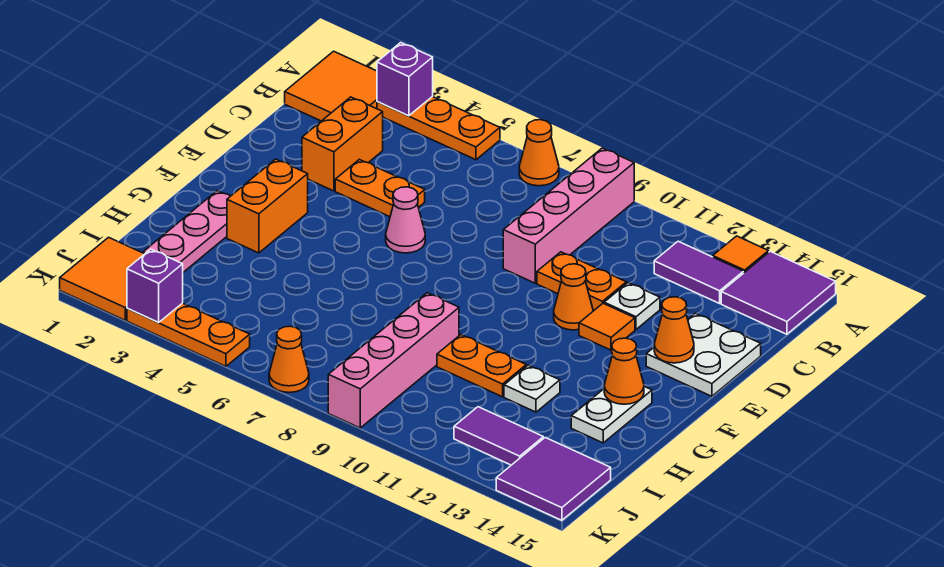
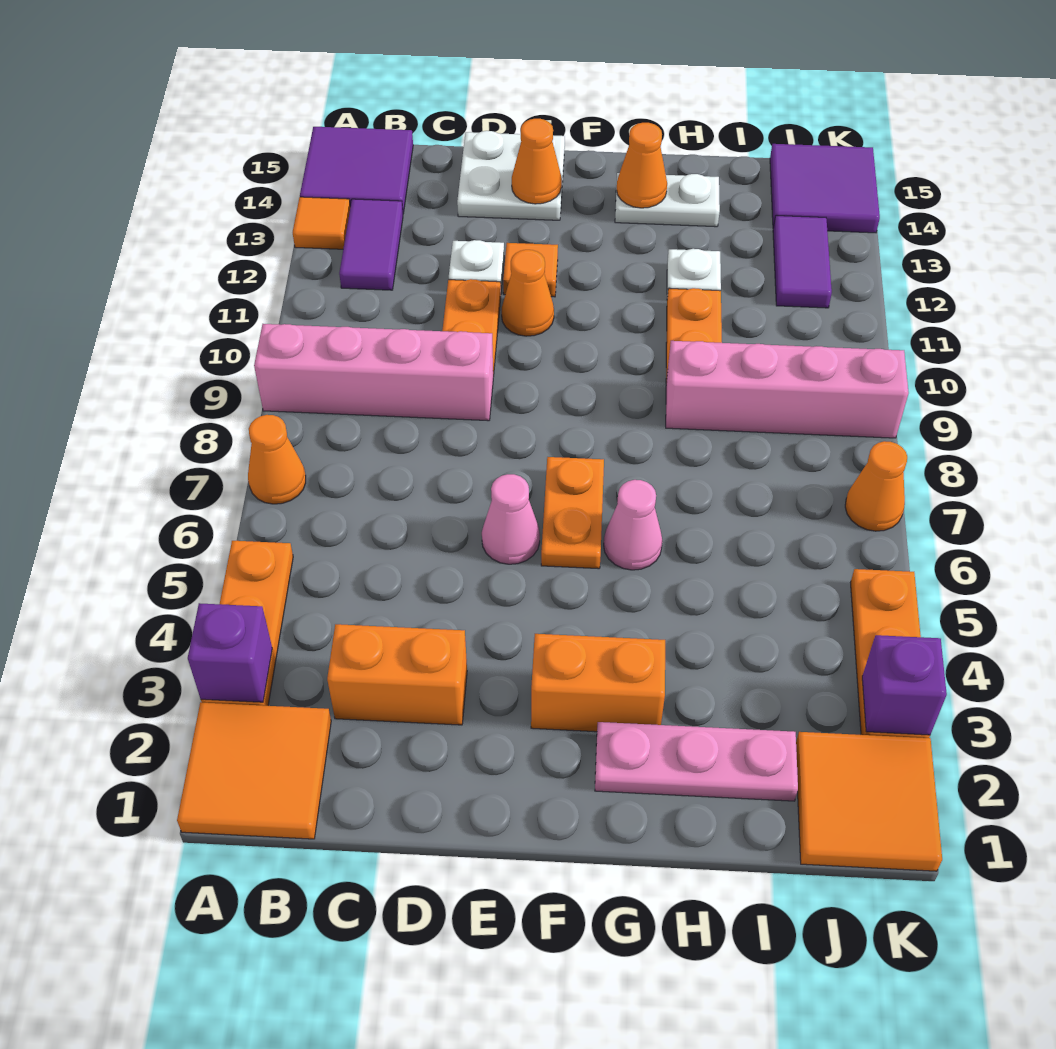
orange plate D4:D5 level 1 -> orange plate F6:F7 level 1
none -> pink cone G6 level 1

